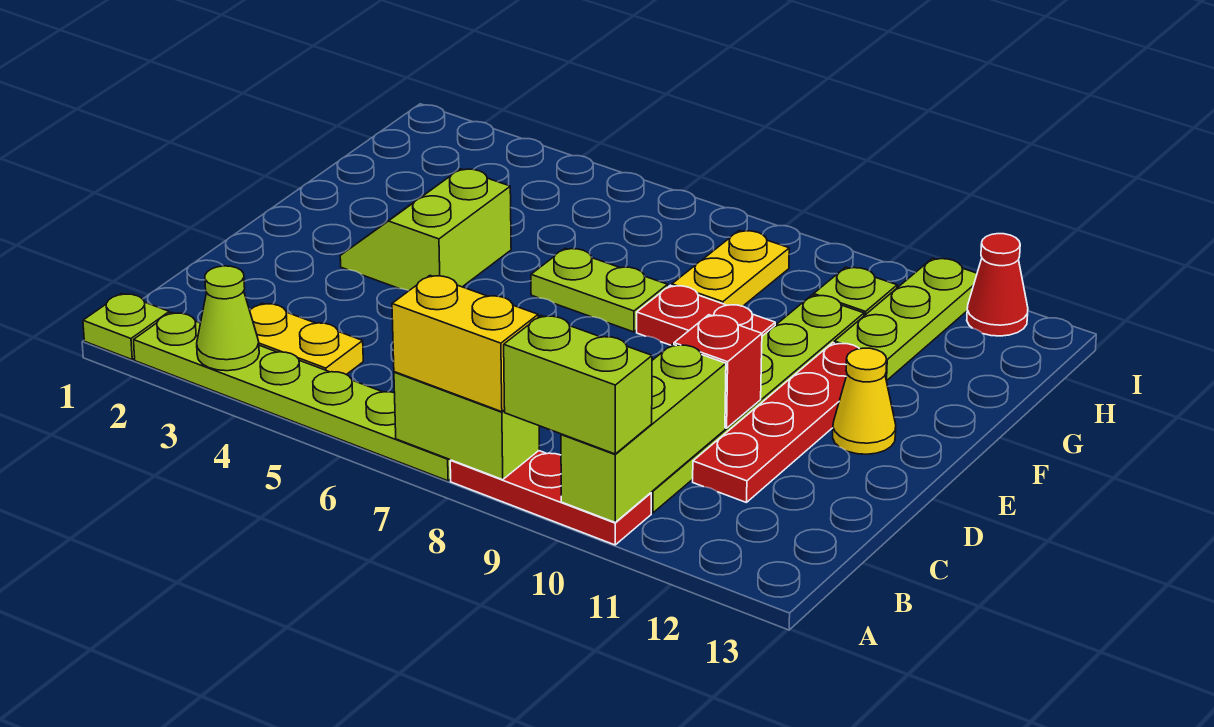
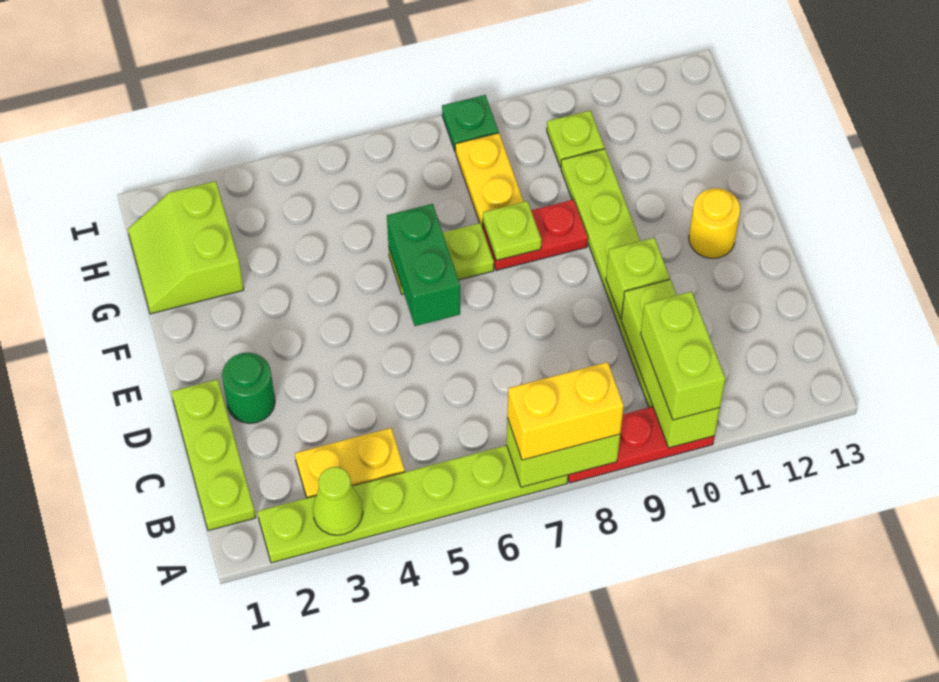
lime plate A1 level 1 -> lime plate F8 level 2
lime brick A9:A10 level 3 -> lime brick A10:B10 level 3
red plate C11:F11 level 1 -> none
none -> green round brick D2 level 1
red brick D10 level 2 -> lime brick D10 level 2
lime slope E3:F4 level 1 top 4 -> lime slope G1:H2 level 1 top 2
none -> green brick E6:F6 level 2
yellow cone E12 level 1 -> yellow round brick E12 level 1
lime plate G11:I11 level 1 -> lime plate B1:D1 level 1
none -> green plate I8 level 1
red cone I12 level 1 -> none

